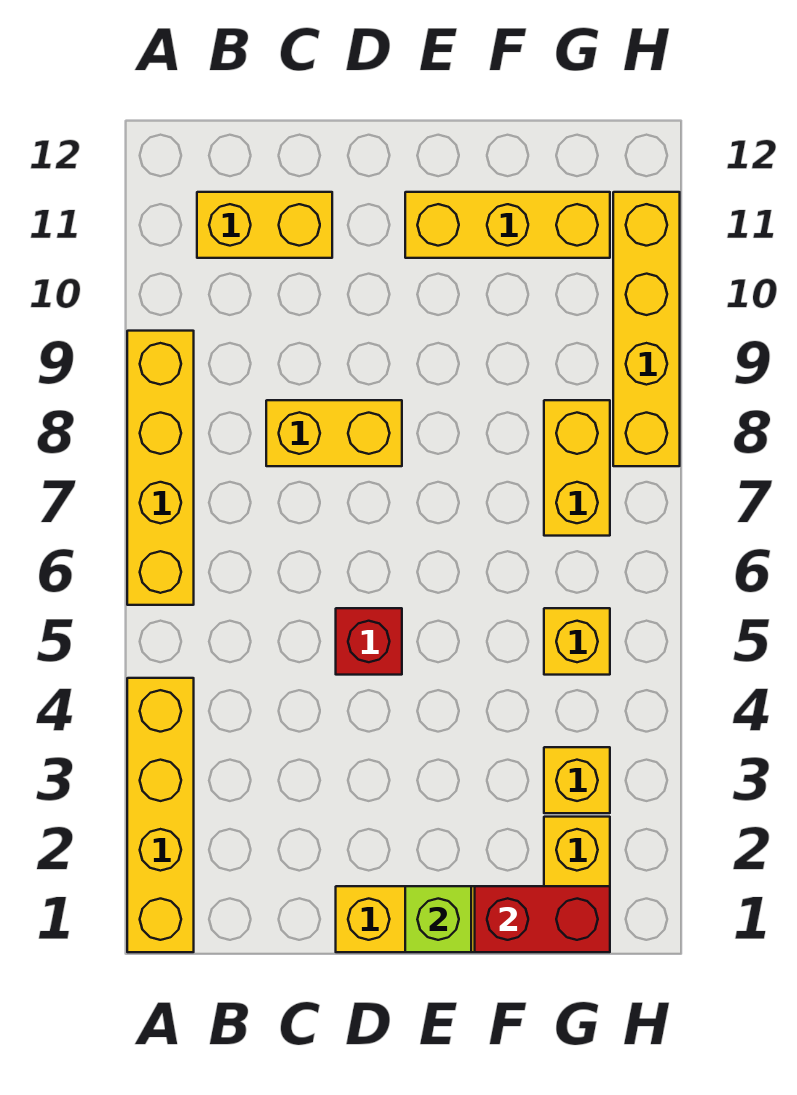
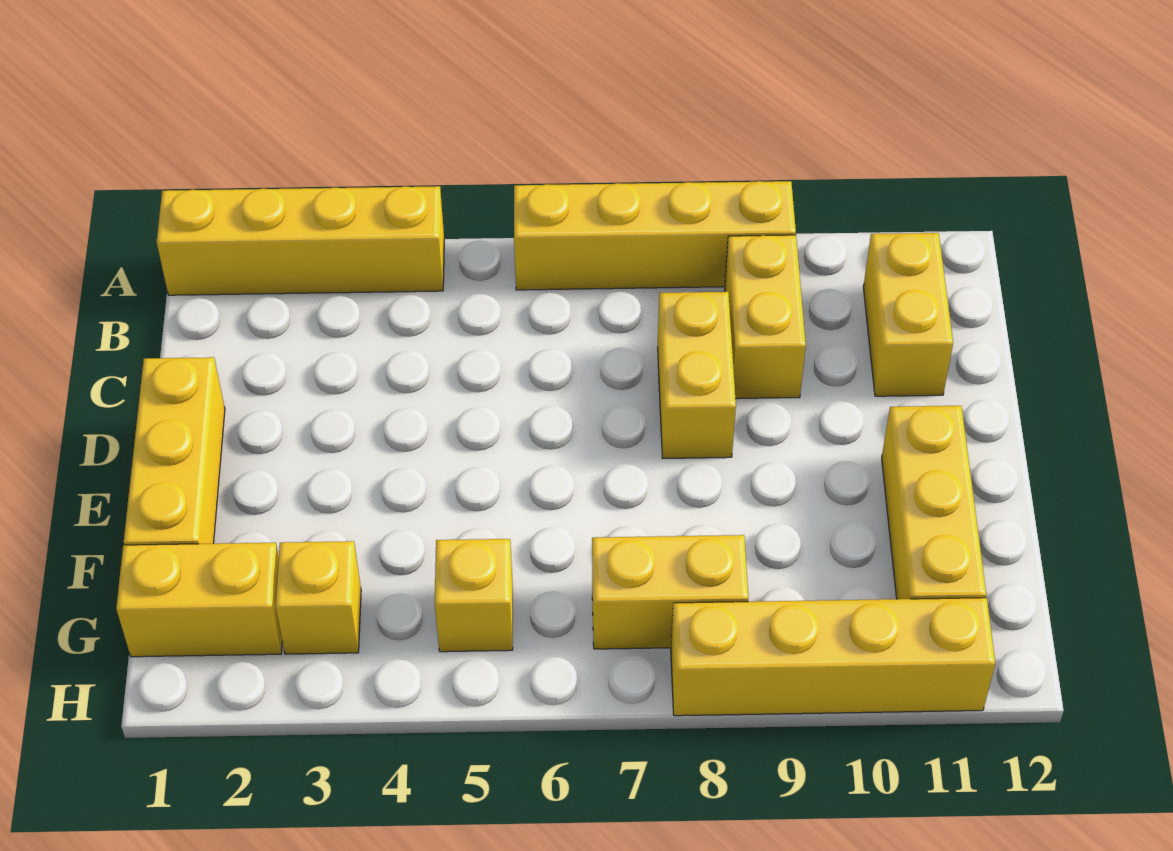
none -> yellow brick B9:C9 level 1
red brick D5 level 1 -> none
lime brick E1 level 2 -> none
red brick F1:G1 level 2 -> none

